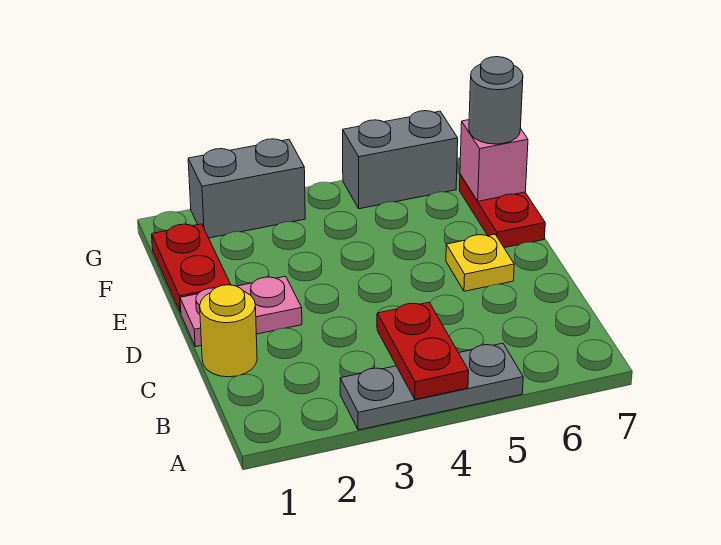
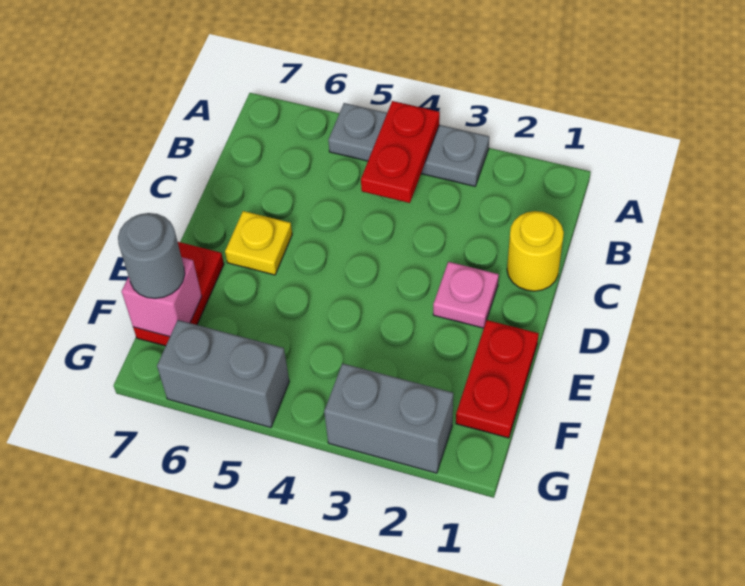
pink plate D1:D2 level 1 -> pink plate D2 level 1

